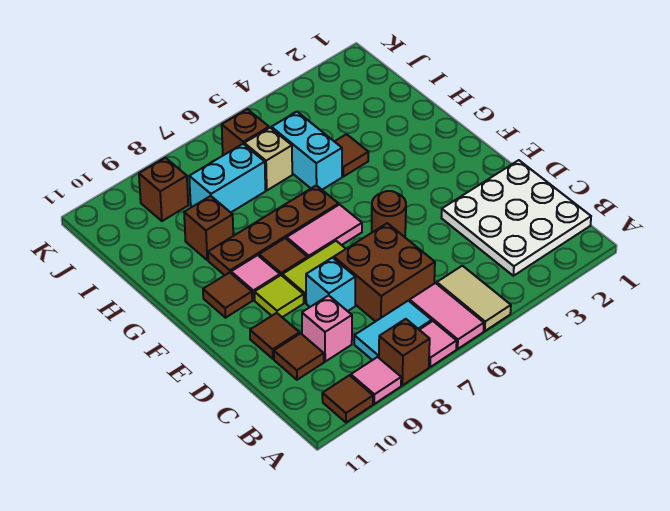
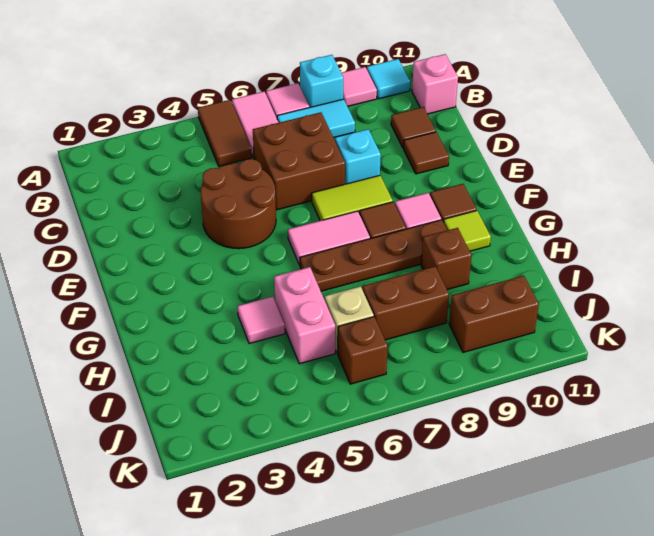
tan tile A5:B5 level 1 -> brown tile A5:B5 level 1
brown brick A8 level 1 -> cyan brick A8 level 1
brown tile A10 level 1 -> cyan tile A10 level 1
white plate B1:D3 level 1 -> none
pink brick C9 level 1 -> pink brick B11 level 1
brown round brick E5 level 1 -> brown round brick D4:E5 level 1
lime tile E9 level 1 -> lime tile G10 level 1
brown tile H4 level 1 -> pink tile H4 level 1
cyan brick H5:I5 level 1 -> pink brick H5:I5 level 1
cyan brick I7:I8 level 1 -> brown brick I7:I8 level 1
brown brick J9 level 1 -> brown brick J9:J10 level 1

